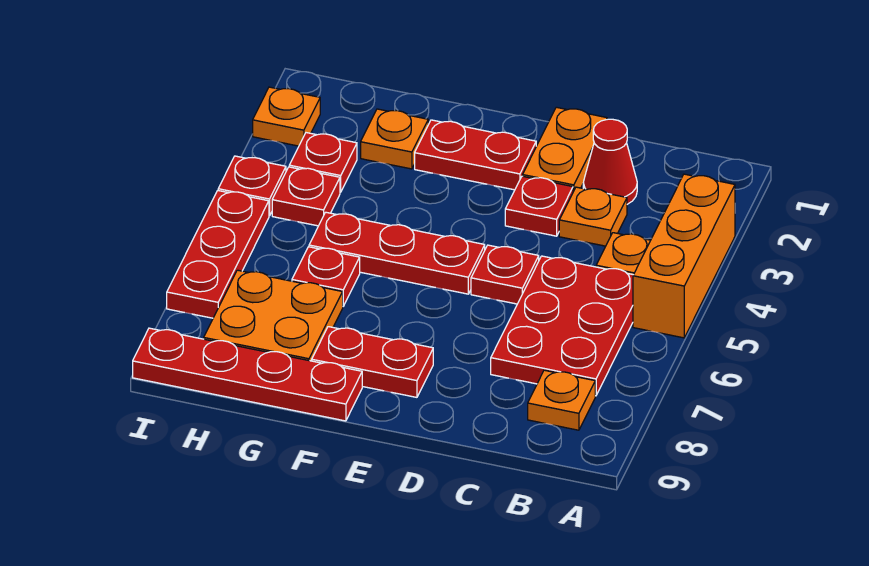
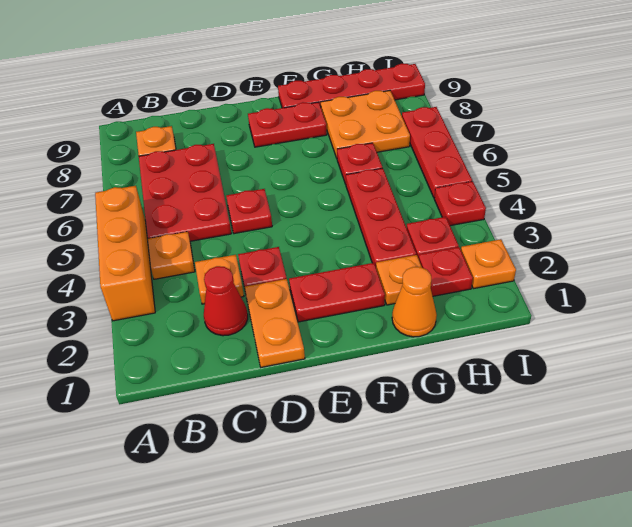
red plate E5:G5 level 1 -> red plate G3:G5 level 1
none -> orange cone G1 level 1
red plate H4 level 1 -> red plate H2 level 1

